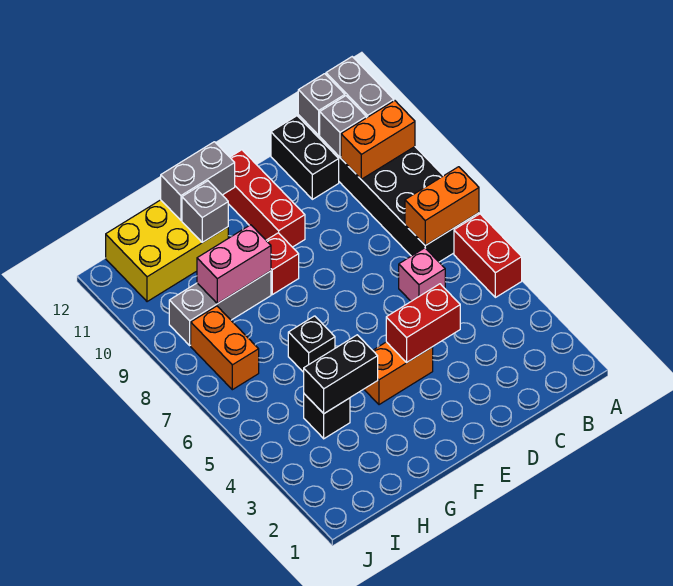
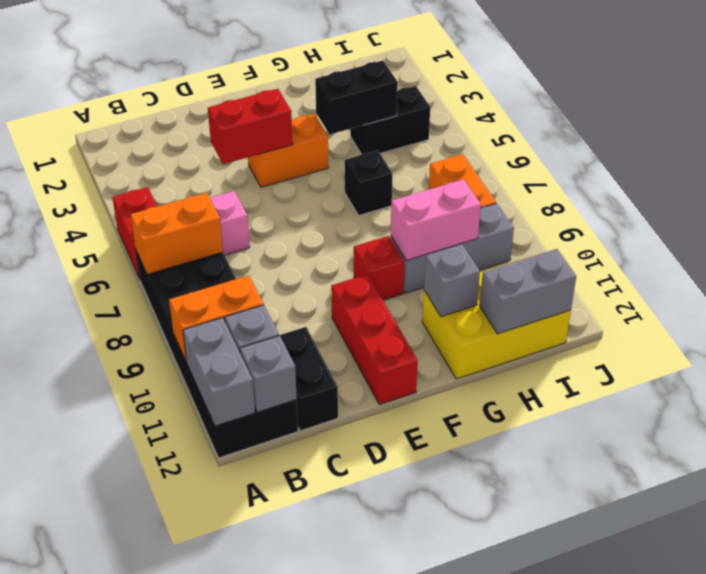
grey brick F12:G12 level 2 -> grey brick H12:I12 level 2
black brick H4 level 1 -> black brick H4:I4 level 1

